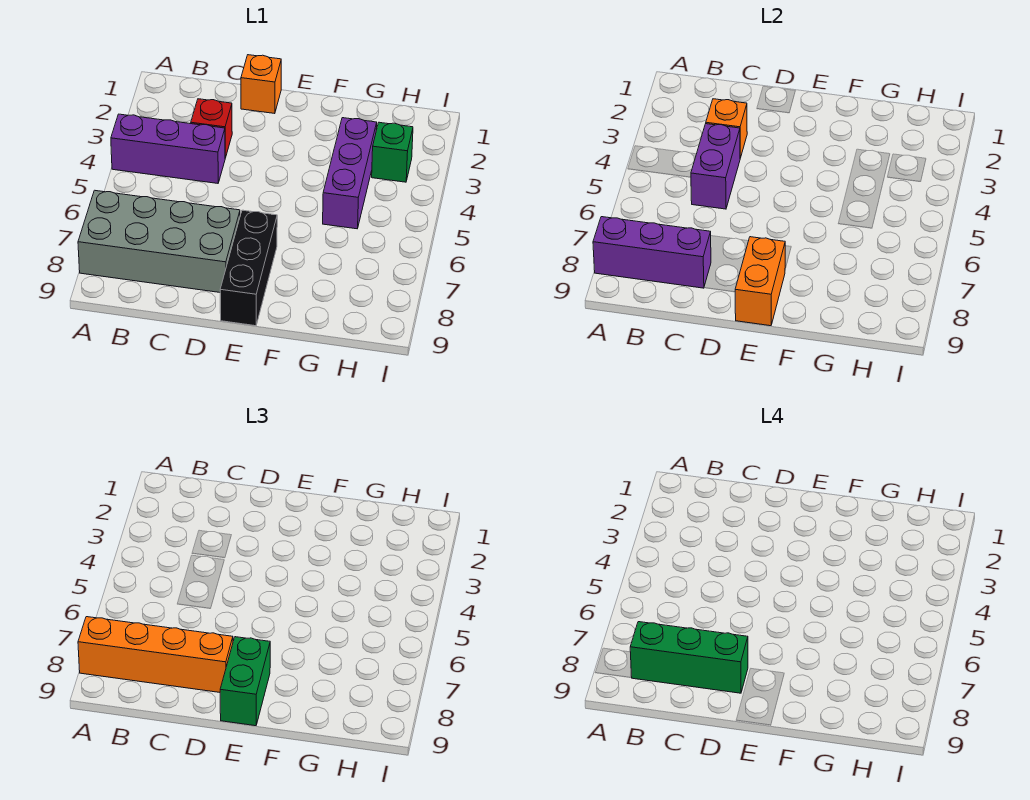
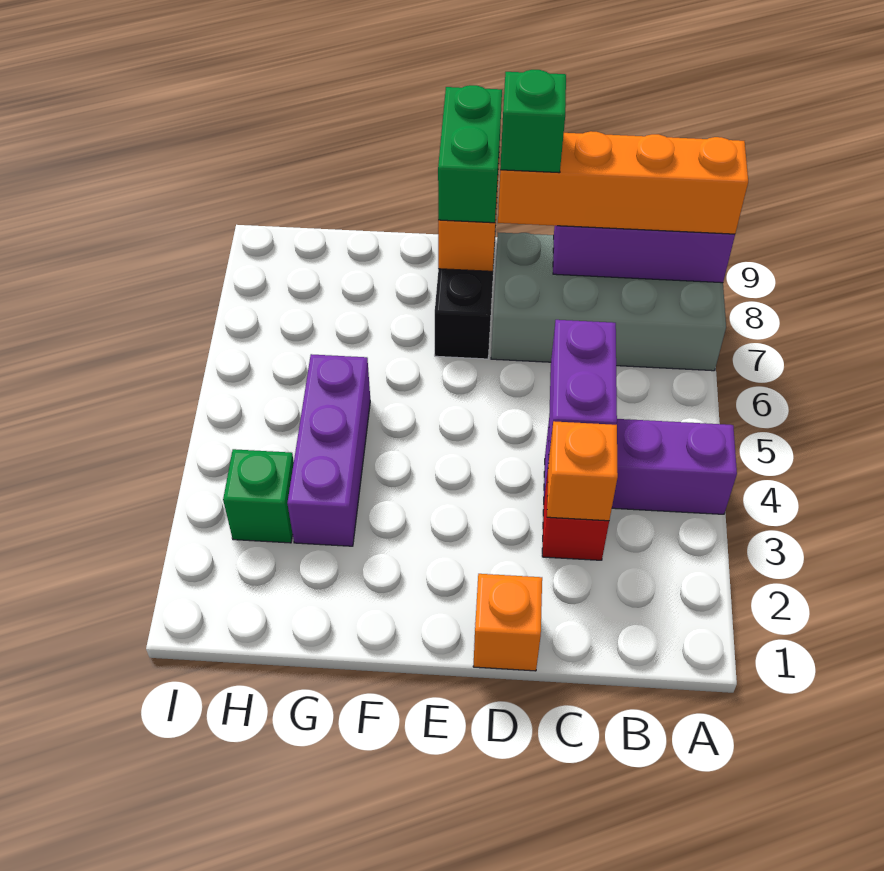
green brick B8:D8 level 4 -> green brick D8 level 4

